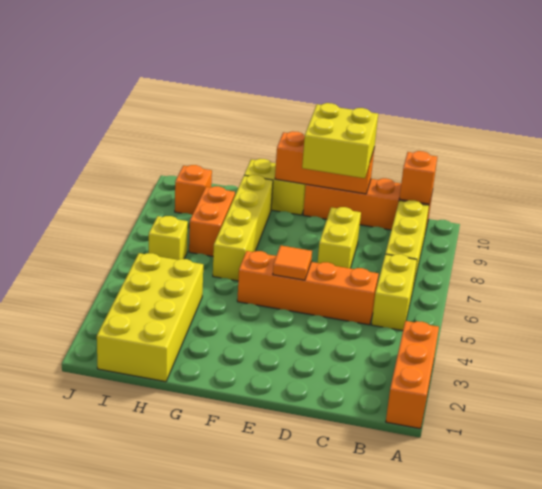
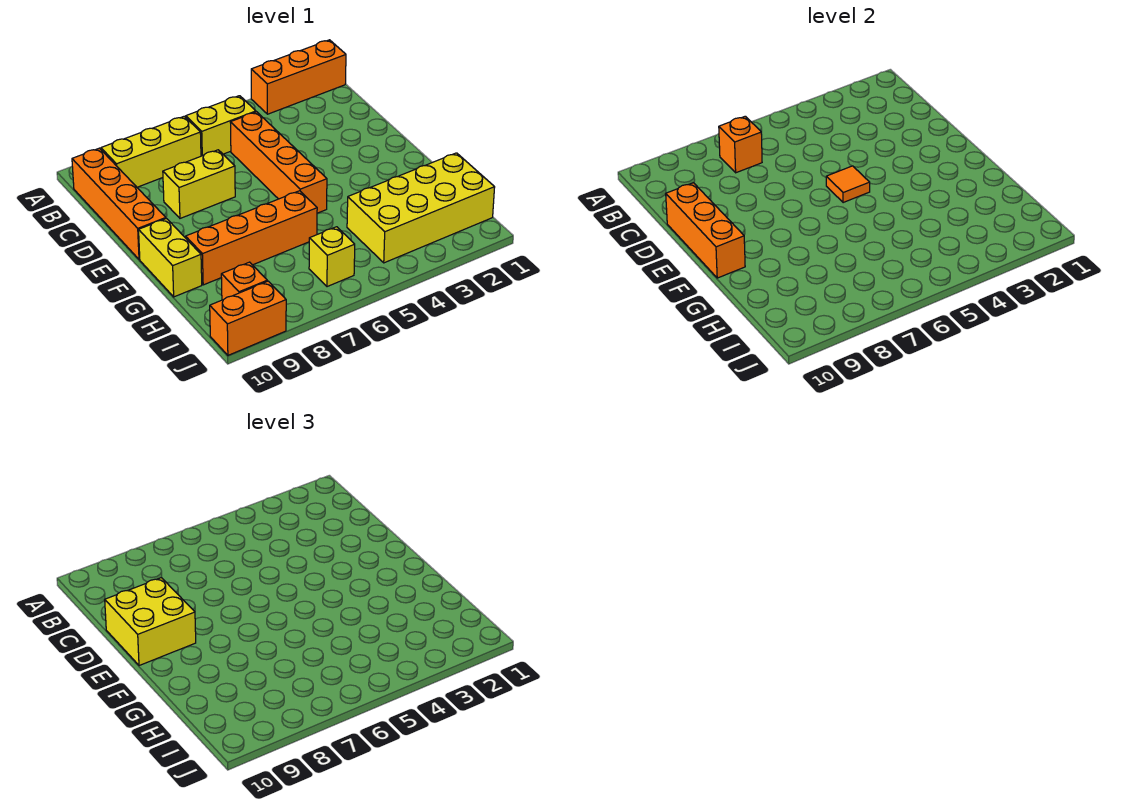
orange brick B10 level 2 -> orange brick B7 level 2
yellow brick G6:G9 level 1 -> orange brick G6:G9 level 1
orange brick H7:H8 level 1 -> orange brick J9:J10 level 1

